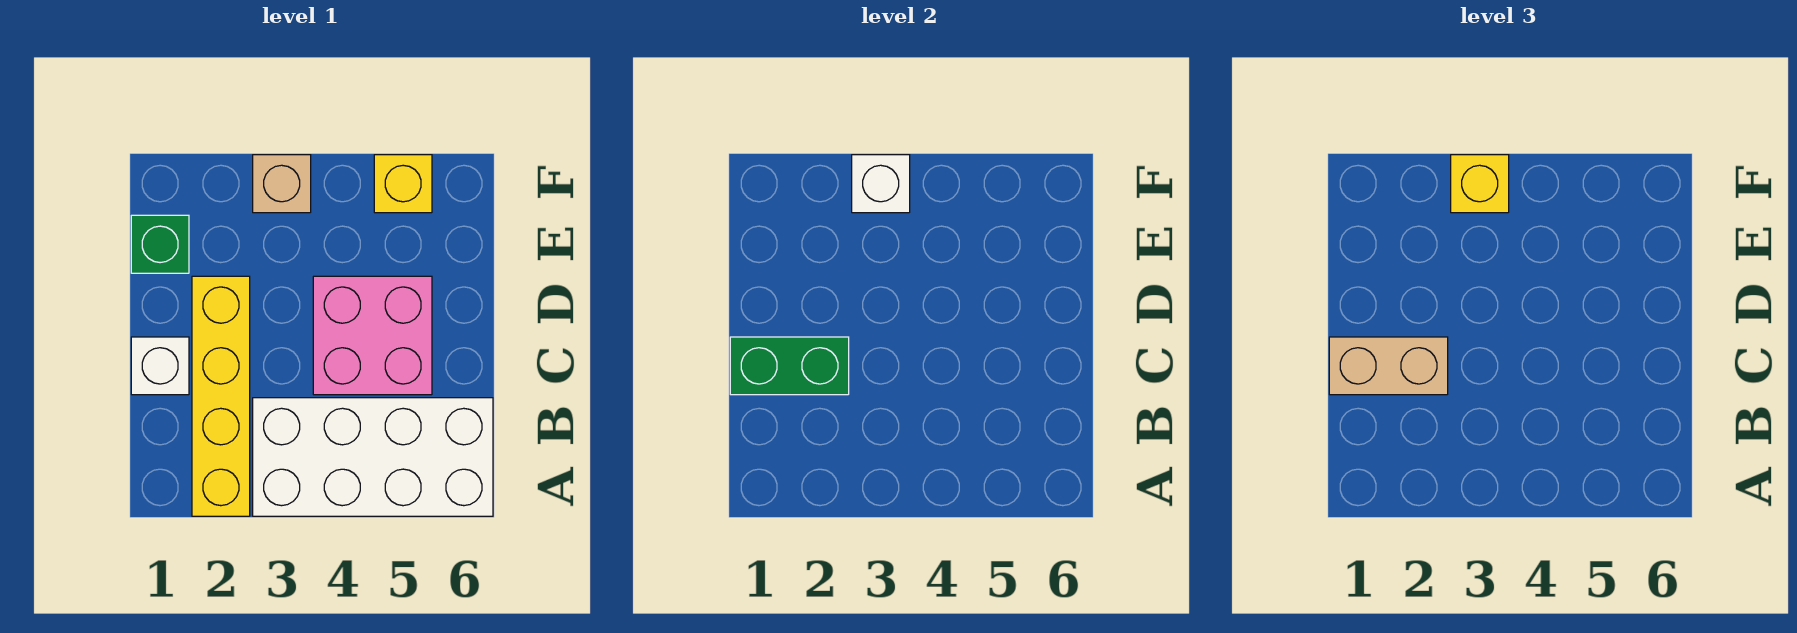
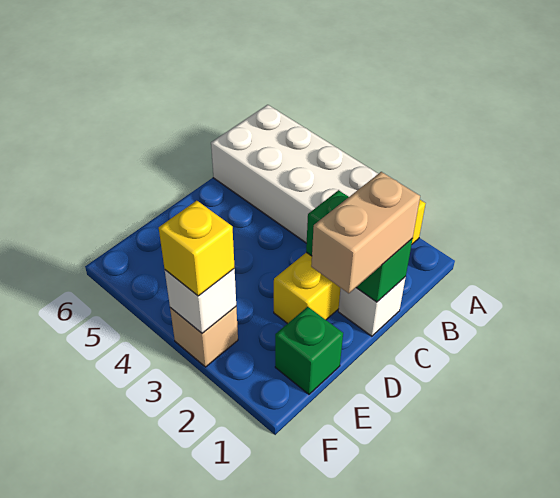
tan brick C1:C2 level 3 -> tan brick C1:D1 level 3
pink brick C4:D5 level 1 -> none
yellow brick F5 level 1 -> none

